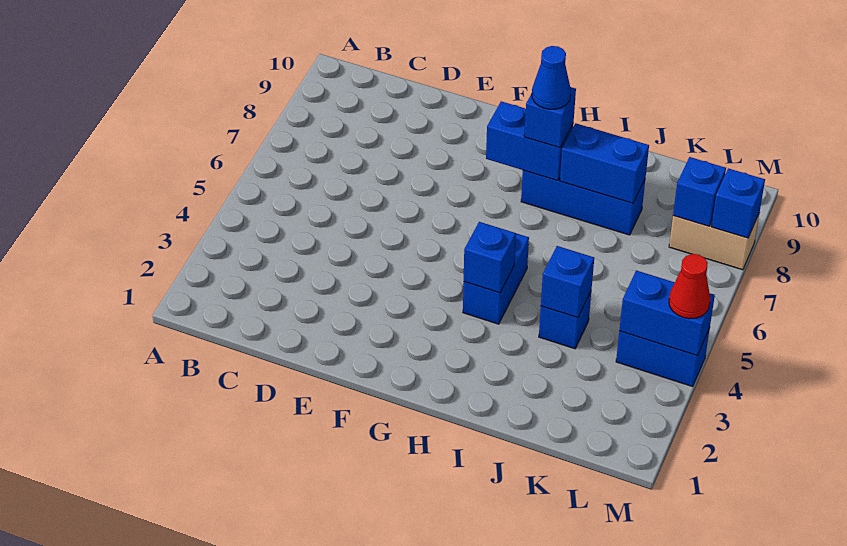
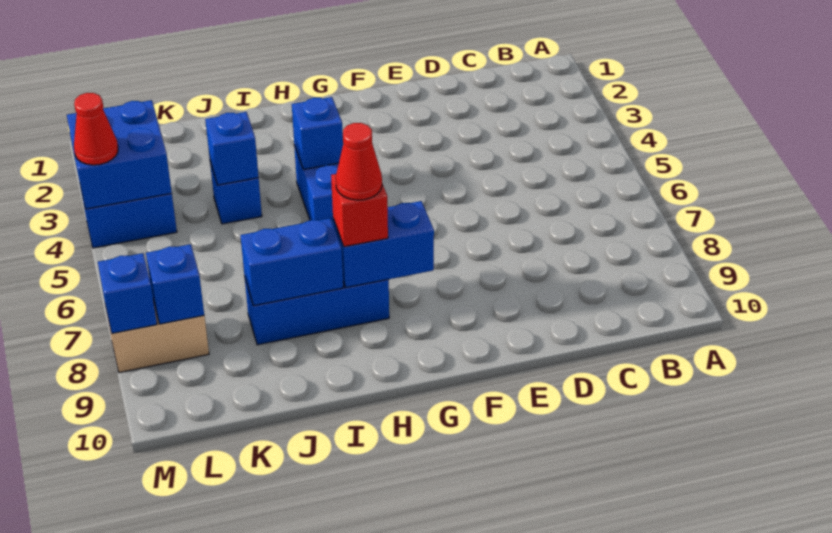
blue brick H8 level 3 -> red brick H8 level 3
blue cone H8 level 4 -> red cone H8 level 4
blue brick L4:M4 level 2 -> blue brick L3:M4 level 2

